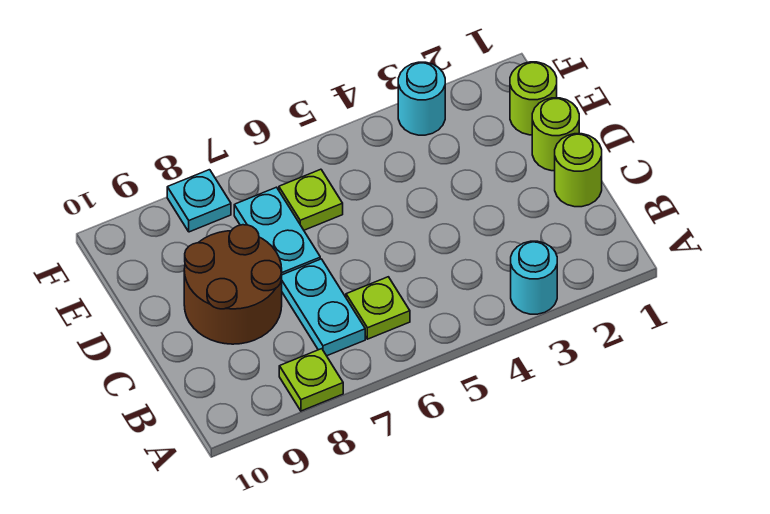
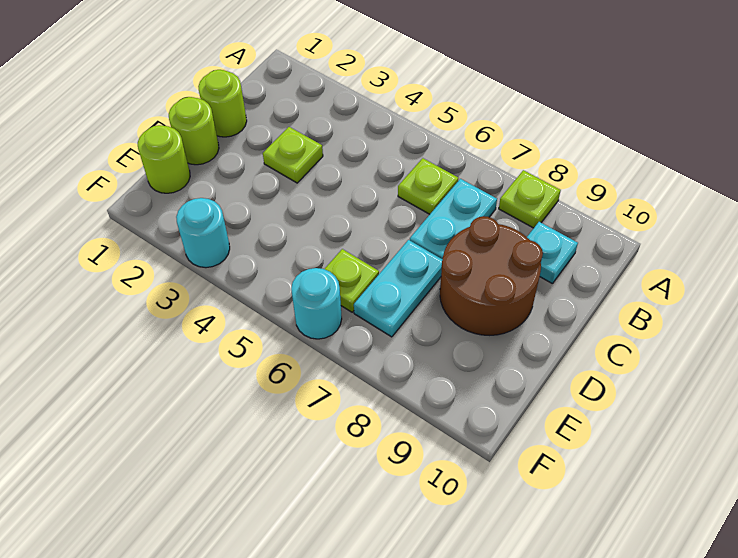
cyan round brick A3 level 1 -> cyan round brick F6 level 1
none -> lime plate C3 level 1
cyan plate F8 level 1 -> cyan plate B9 level 1

